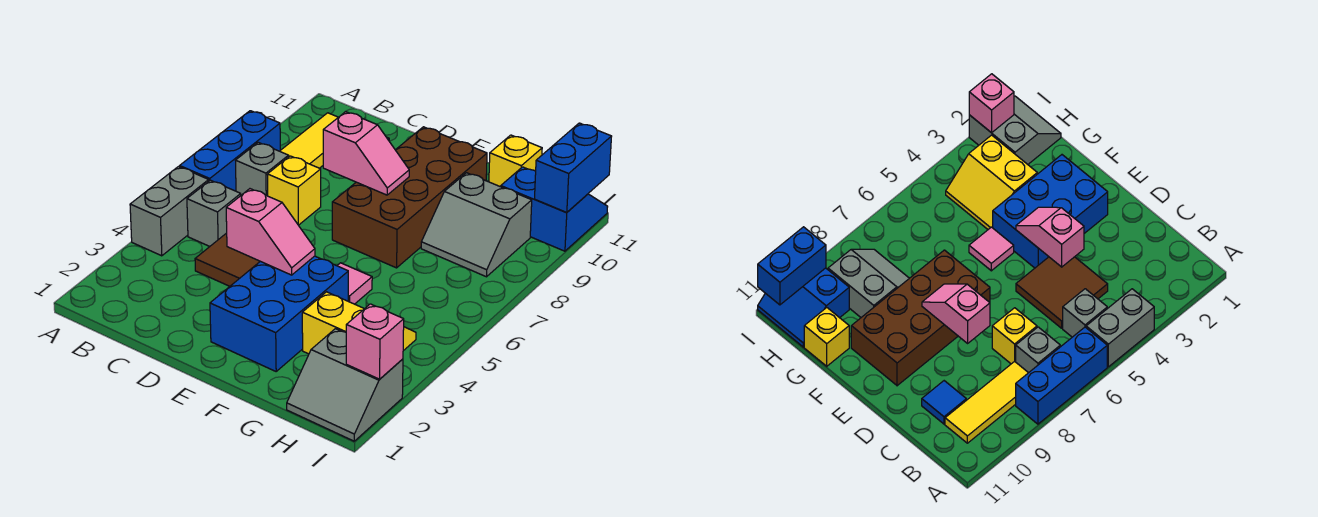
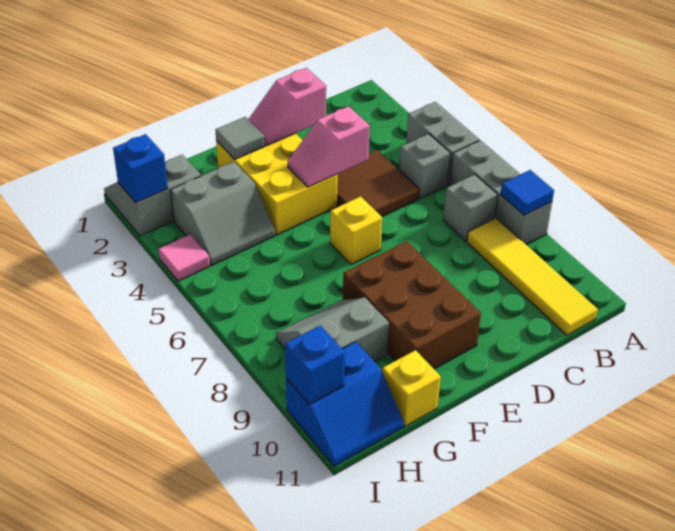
blue brick A6:A8 level 1 -> grey brick A6:A8 level 1
yellow tile B8:B10 level 1 -> yellow tile B8:B11 level 1
yellow brick C7 level 1 -> yellow brick E6 level 1
blue tile C10 level 1 -> blue tile A8 level 2
pink slope D8:E8 level 2 top D -> pink slope D2:E2 level 2 top D
blue brick E2:F4 level 1 -> yellow brick E2:F4 level 1
brown brick E7:F10 level 1 -> brown brick E8:F10 level 1
none -> grey tile F2 level 2
pink tile F5 level 1 -> pink tile I4 level 1
yellow slope G3:H4 level 1 top 3 -> grey slope G3:H4 level 1 top 3
pink brick I2 level 2 -> blue brick I2 level 2
blue brick I10:I11 level 2 -> blue brick I10 level 2

